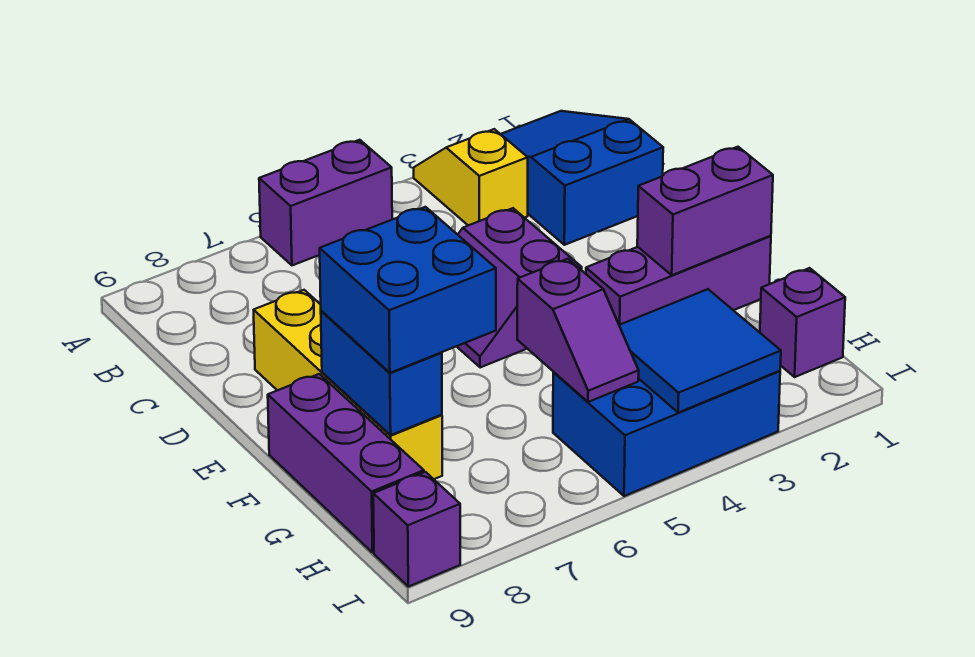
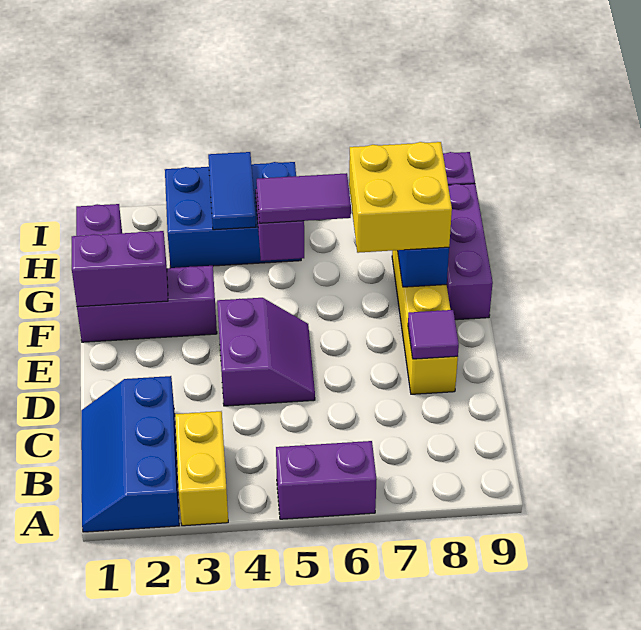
blue slope A1:C2 level 1 top C -> blue slope A1:C2 level 1 top 2
yellow slope A3:B3 level 1 top B -> yellow brick A3:B3 level 1
none -> purple tile D8 level 2
blue brick F7:G8 level 3 -> yellow brick F7:G8 level 3
none -> purple tile G5:G6 level 3
blue tile H3:I4 level 2 -> blue tile H4:I4 level 2

